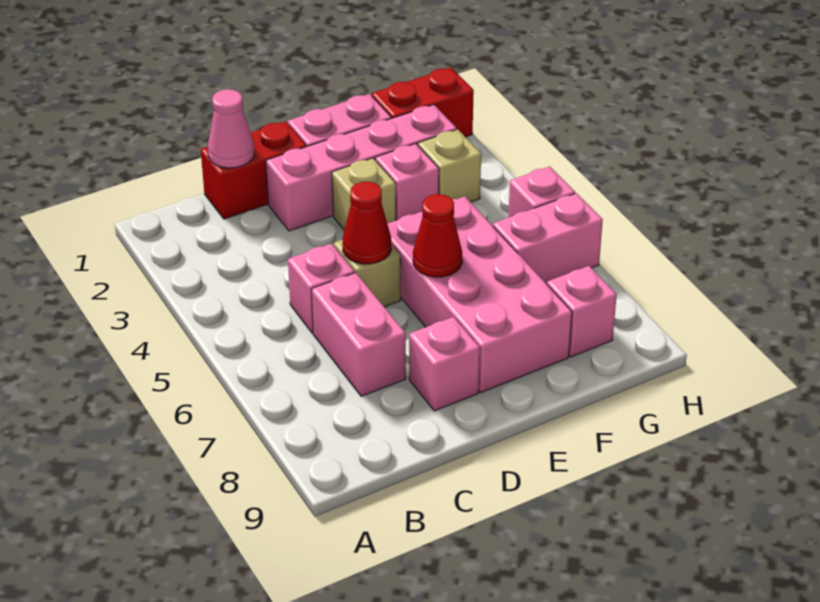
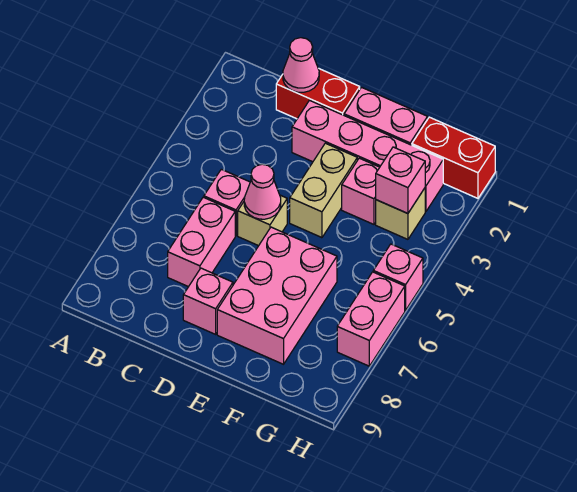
red cone D5 level 2 -> pink cone D5 level 2
tan brick E3 level 1 -> tan brick E3:E4 level 1
pink brick E5:F8 level 1 -> pink brick E6:F8 level 1
red cone E6 level 2 -> none
pink brick G6:H6 level 1 -> pink brick H6:H7 level 1
pink brick G8 level 1 -> pink brick G3 level 2

